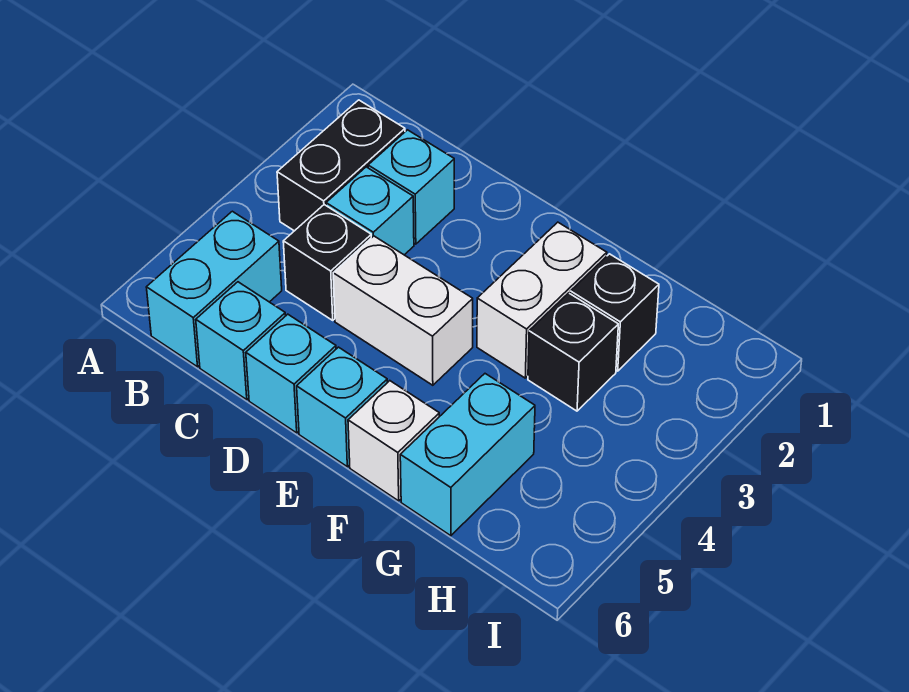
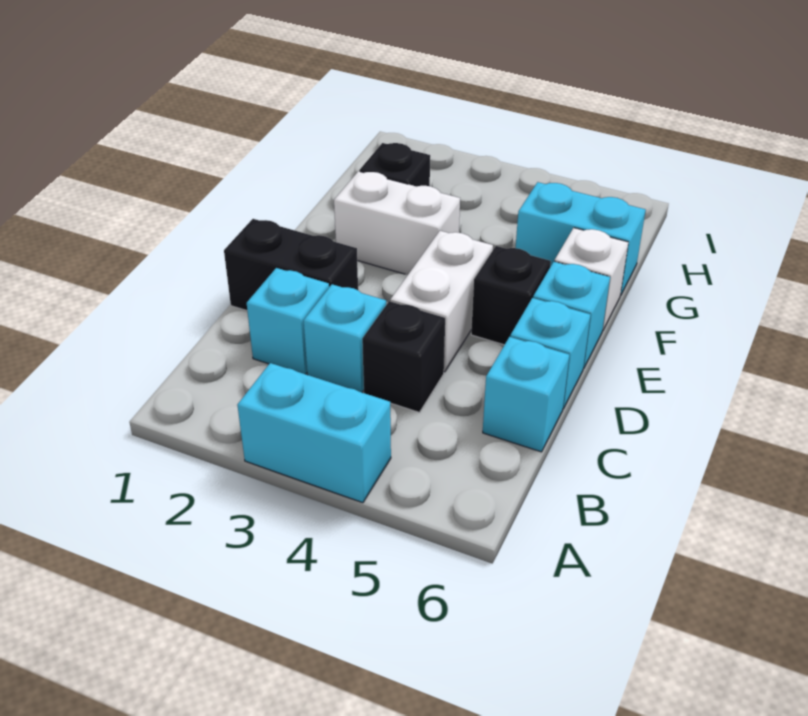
black brick B2:B3 level 1 -> black brick D1:D2 level 1
cyan brick B5:B6 level 1 -> cyan brick A3:A4 level 1
black brick G3 level 1 -> black brick E5 level 1

